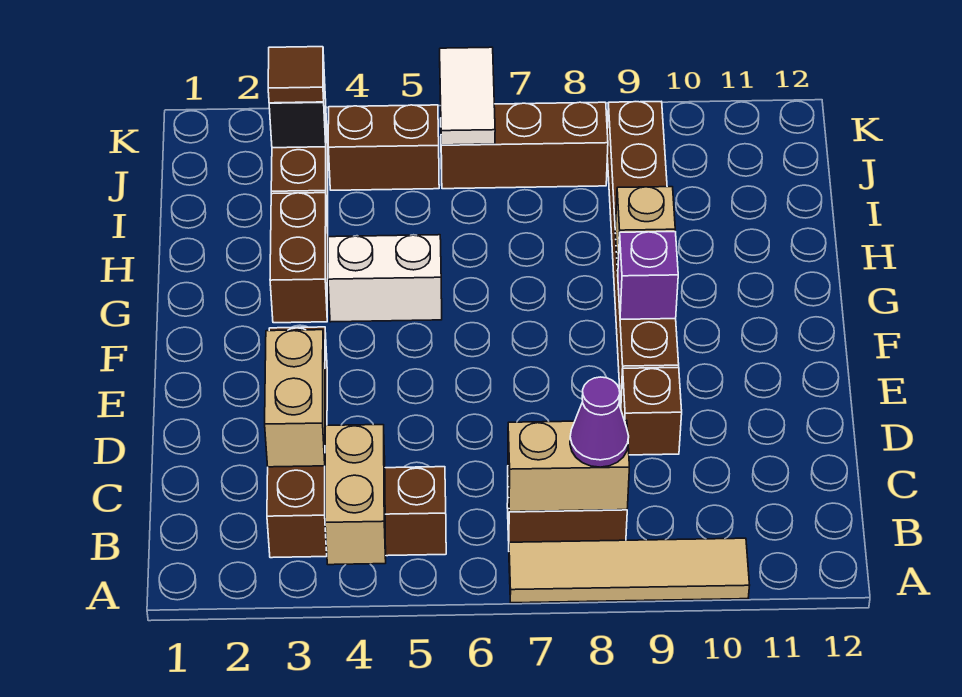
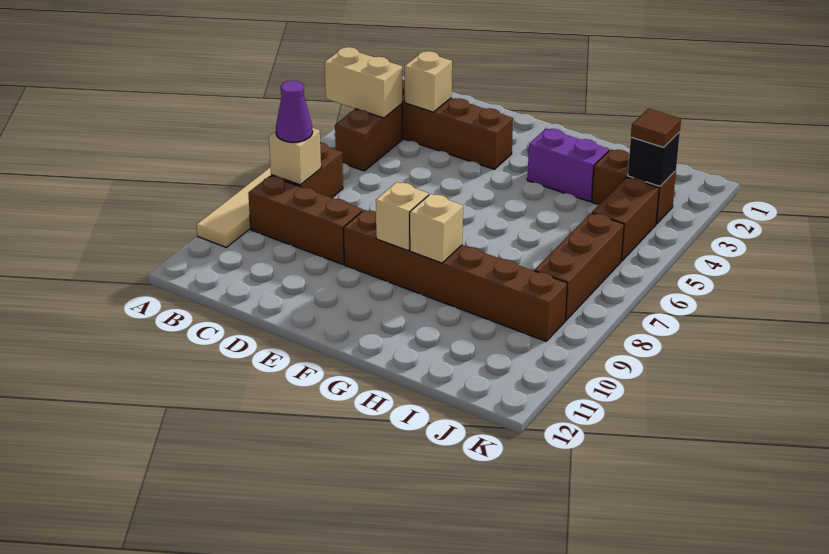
tan brick B7:B8 level 2 -> tan brick B8 level 2
tan brick C3:D3 level 2 -> tan brick C3 level 2
brown brick D9 level 1 -> brown brick B9:D9 level 1
purple brick F9 level 2 -> tan brick F9 level 2
brown brick G3:H3 level 1 -> purple brick G3:H3 level 1
white brick G4:G5 level 1 -> none
white tile J6:K6 level 2 -> none

